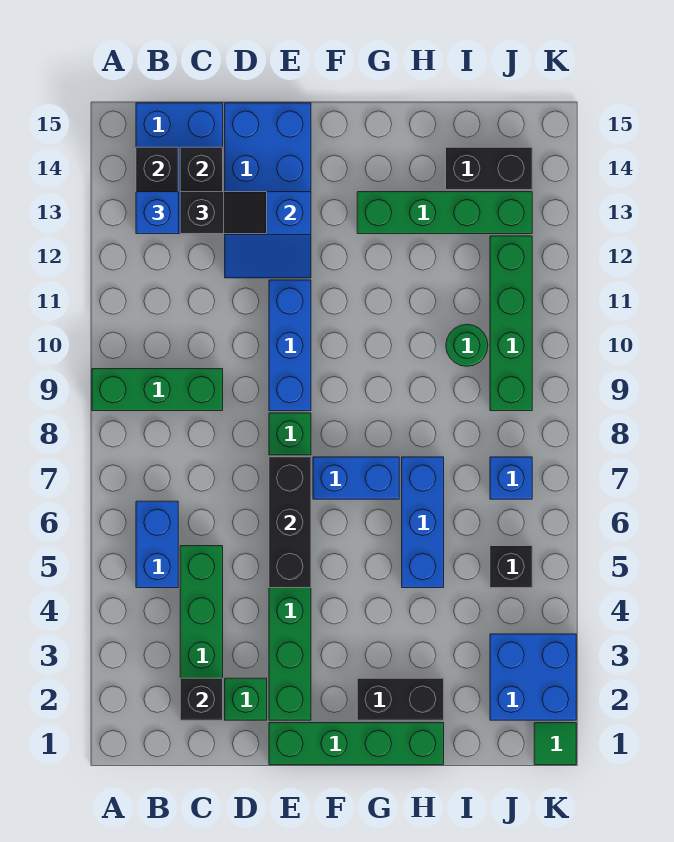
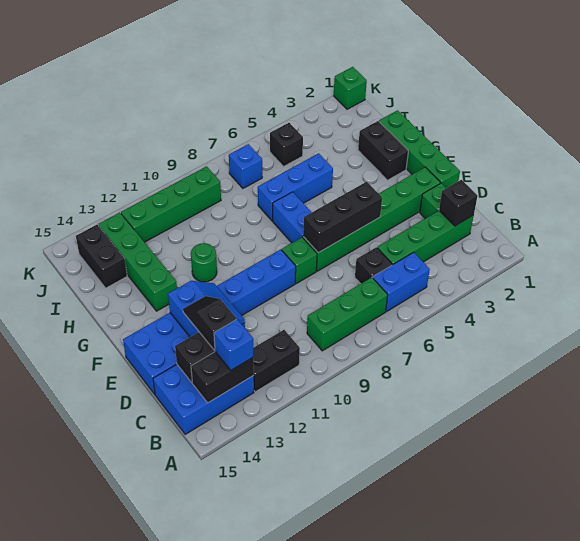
green brick A9:C9 level 1 -> green brick B7:B9 level 1
none -> black brick B11:B12 level 1
none -> black brick C6 level 1
green round brick I10 level 1 -> green round brick G11 level 1
blue brick J2:K3 level 1 -> none
green tile K1 level 1 -> green brick K1 level 1

